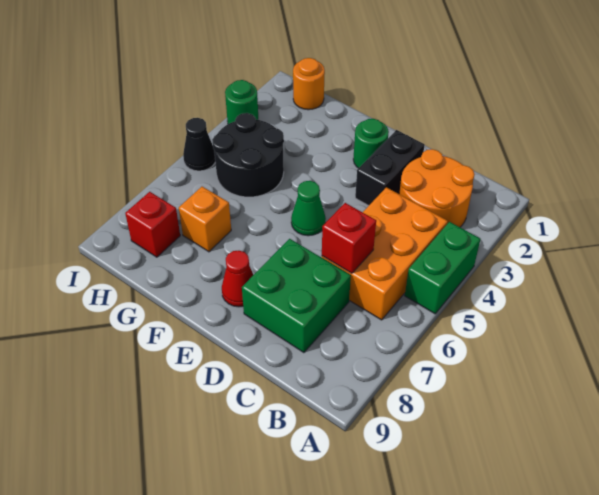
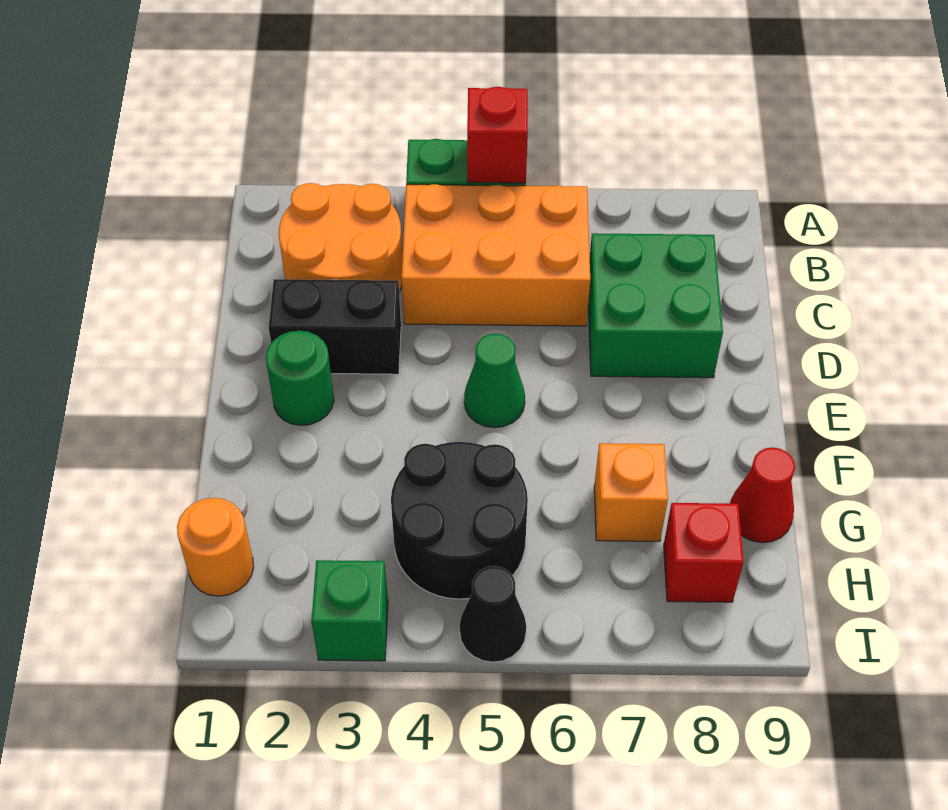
red brick C6 level 2 -> red brick A5 level 2
red cone E8 level 1 -> red cone G9 level 1
green round brick I3 level 1 -> green brick I3 level 1

